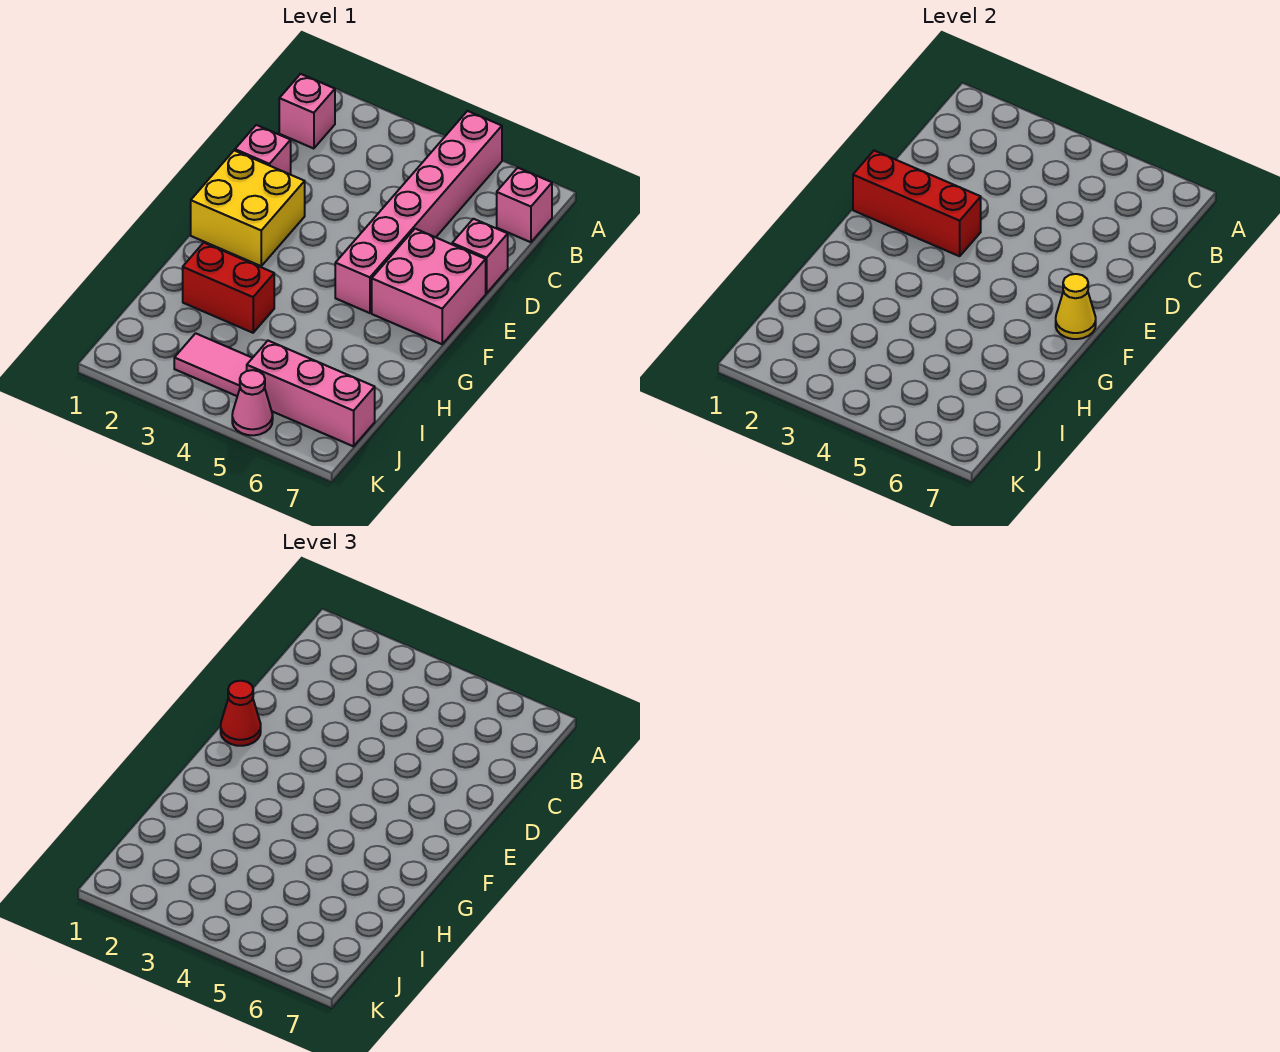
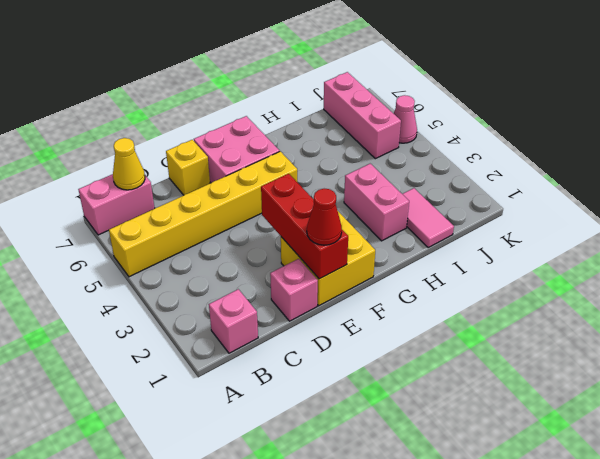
pink brick A5:F5 level 1 -> yellow brick A5:F5 level 1
pink brick B7 level 1 -> pink brick A7:B7 level 1
pink brick D7 level 1 -> yellow brick D7 level 1
yellow cone F7 level 2 -> yellow cone B7 level 2
red brick H2:H3 level 1 -> pink brick H2:H3 level 1
pink tile J3:J4 level 1 -> pink tile I1:I2 level 1

